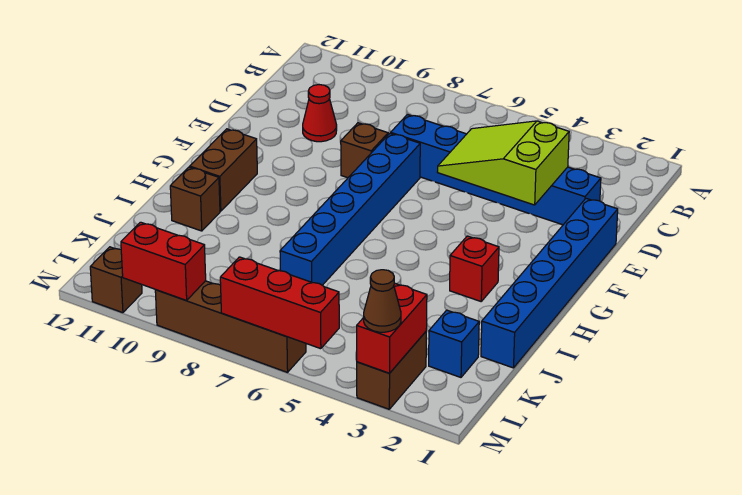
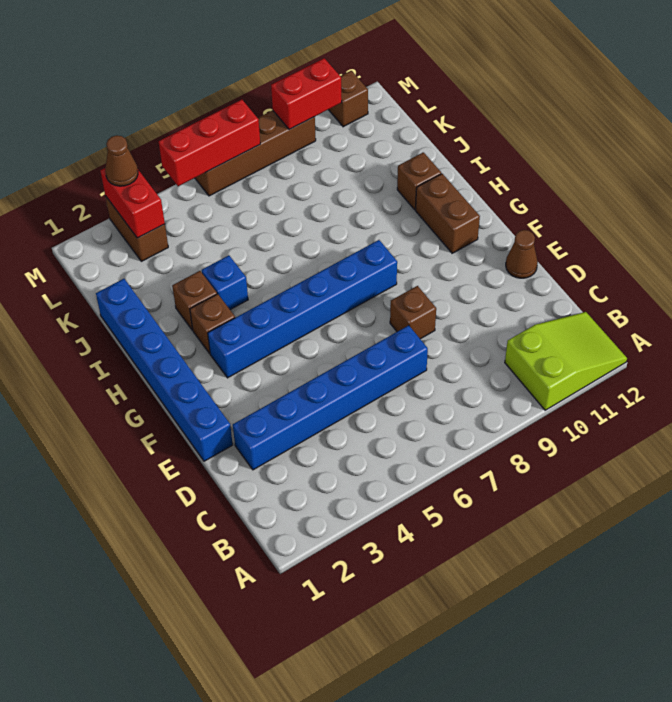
lime slope D3:E5 level 2 top 3 -> lime slope A10:B12 level 1 top 10
red cone D10 level 1 -> none
blue brick E7:J7 level 1 -> blue brick G3:G8 level 1
none -> brown cone E12 level 1
red brick H3 level 1 -> brown brick H3 level 1
none -> brown brick I3 level 1
blue brick K2 level 1 -> blue brick I4 level 1

